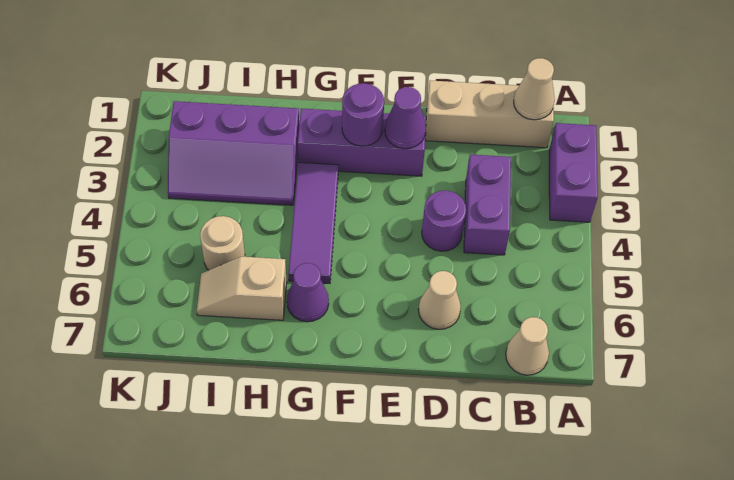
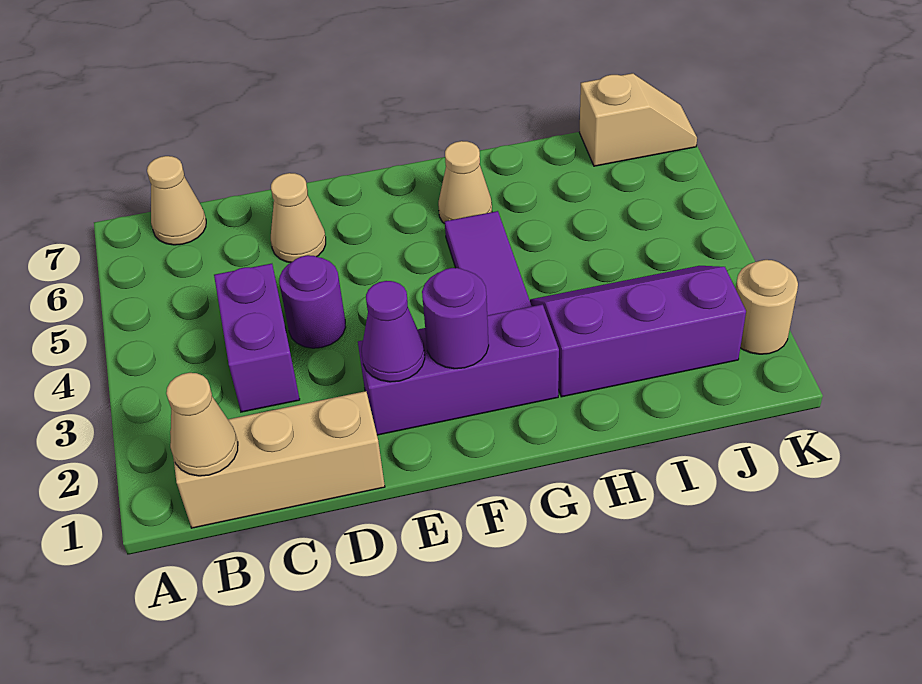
purple brick A2:A3 level 1 -> none
purple cone G6 level 1 -> tan cone G6 level 1
tan slope H6:I6 level 1 top H -> tan slope J7:K7 level 1 top J
tan round brick I5 level 1 -> tan round brick K2 level 1

